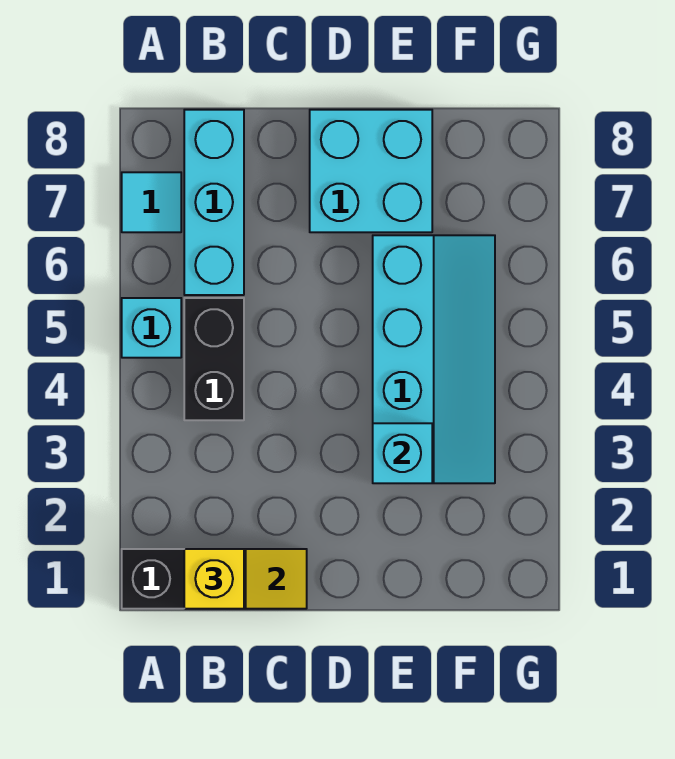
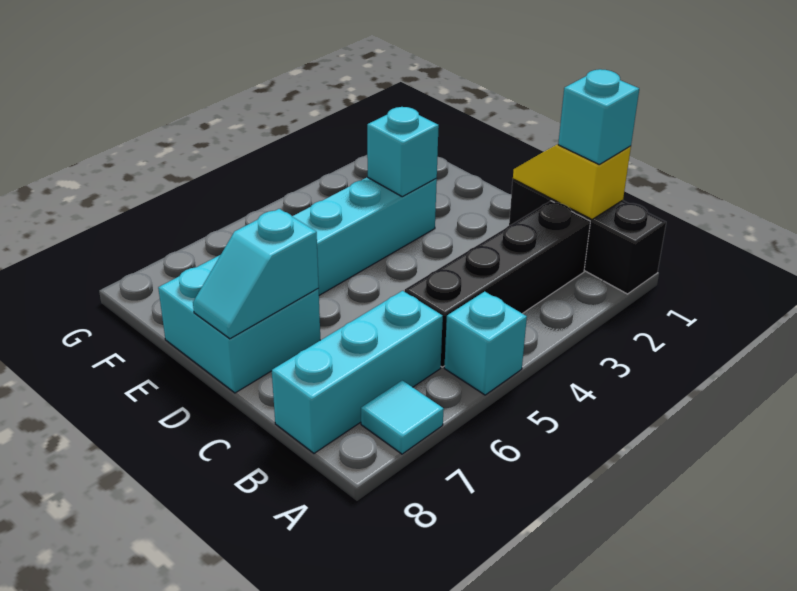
yellow brick B1 level 3 -> cyan brick B1 level 3
black brick B4:B5 level 1 -> black brick B2:B5 level 1
none -> cyan slope D7:D8 level 2 top 7

